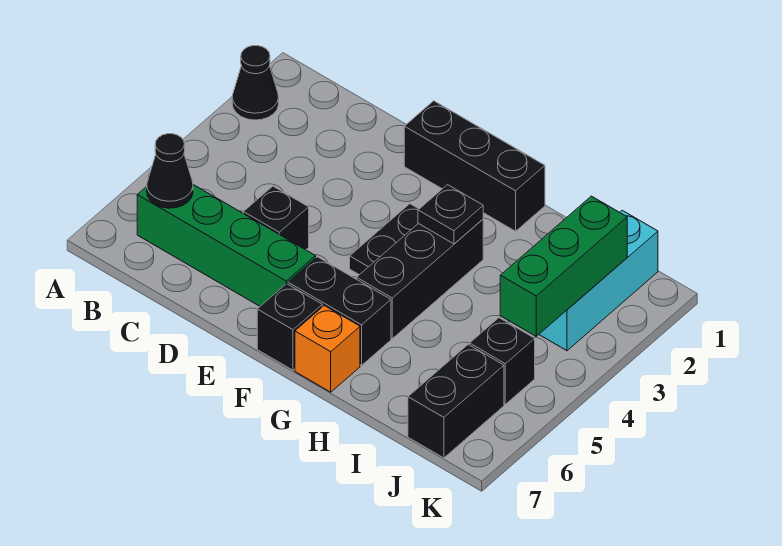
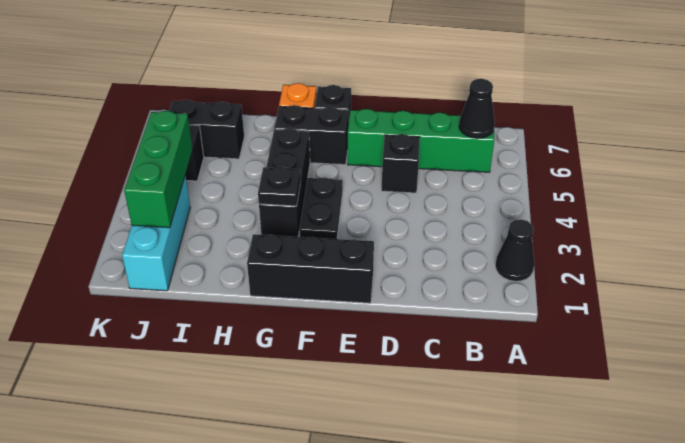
black brick J6:J7 level 1 -> black brick I6:J6 level 1

